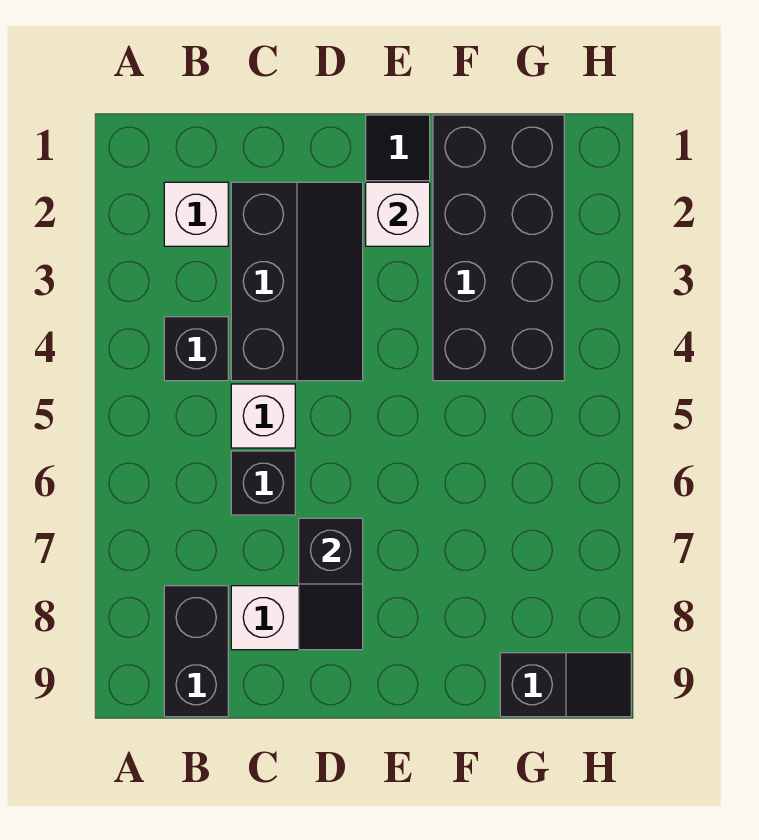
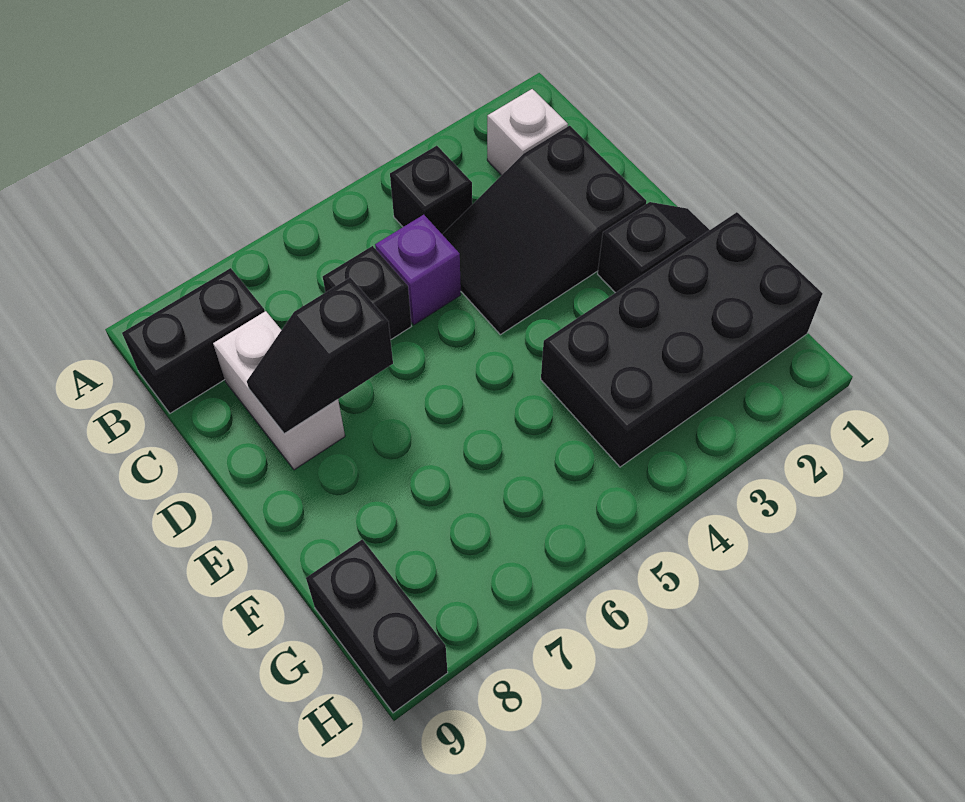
black slope C2:D4 level 1 top C -> black slope C2:D4 level 1 top 2
white brick C5 level 1 -> purple brick C5 level 1
white brick E2 level 2 -> none
black slope G9:H9 level 1 top G -> black brick G9:H9 level 1

